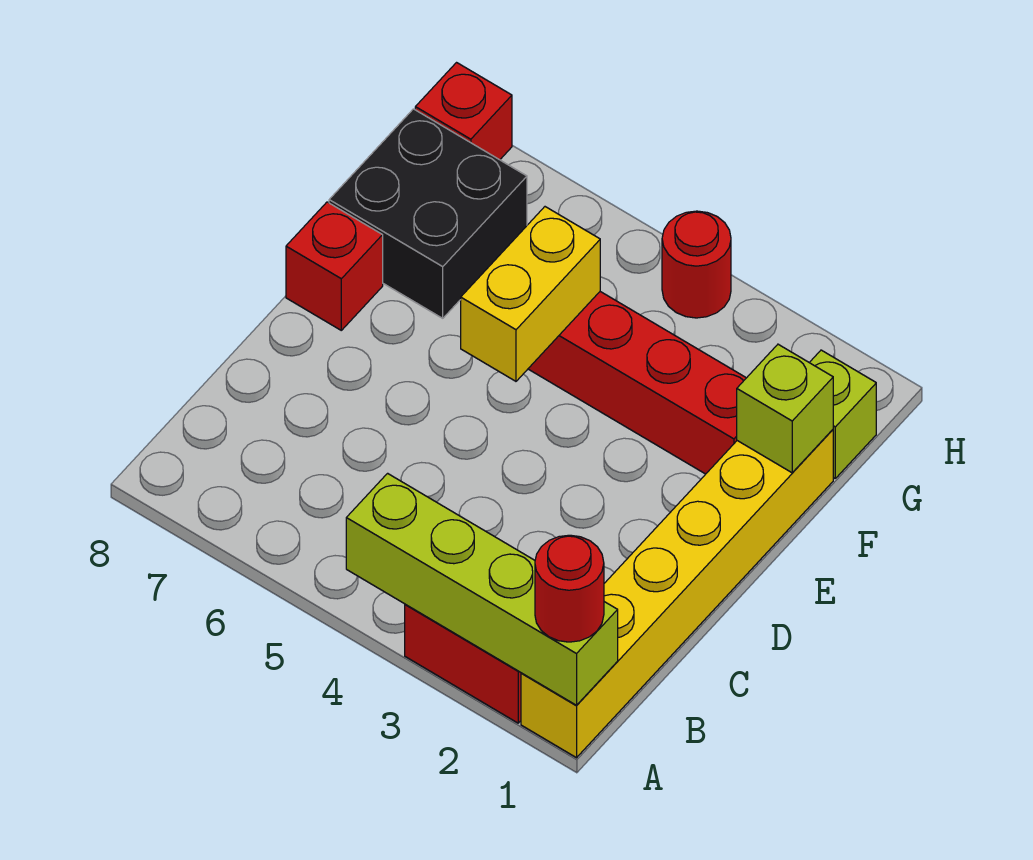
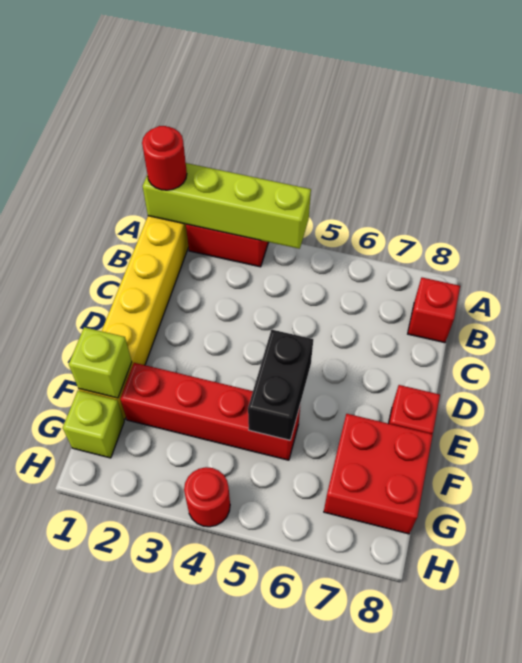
yellow brick E5:F5 level 2 -> black brick E5:F5 level 2
black brick F7:G8 level 1 -> red brick F7:G8 level 1
red brick H8 level 1 -> red brick B8 level 1

